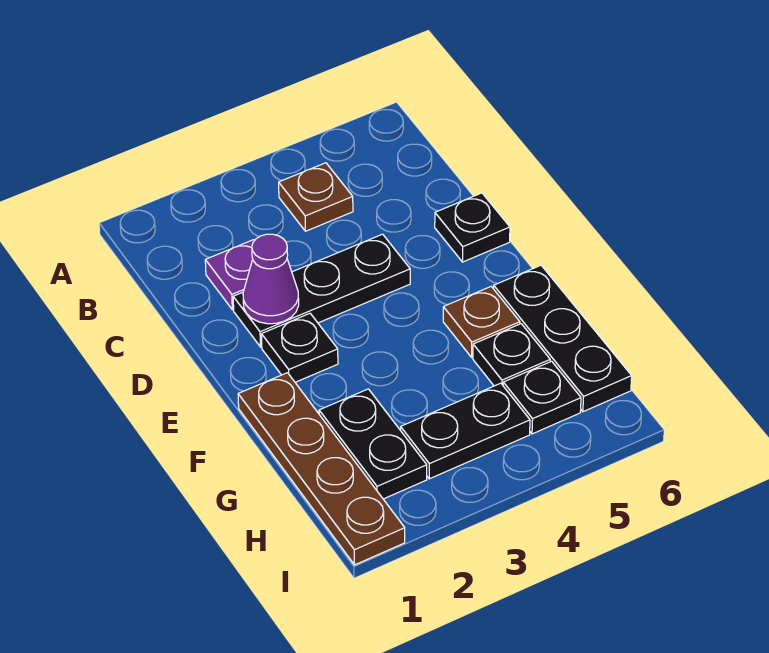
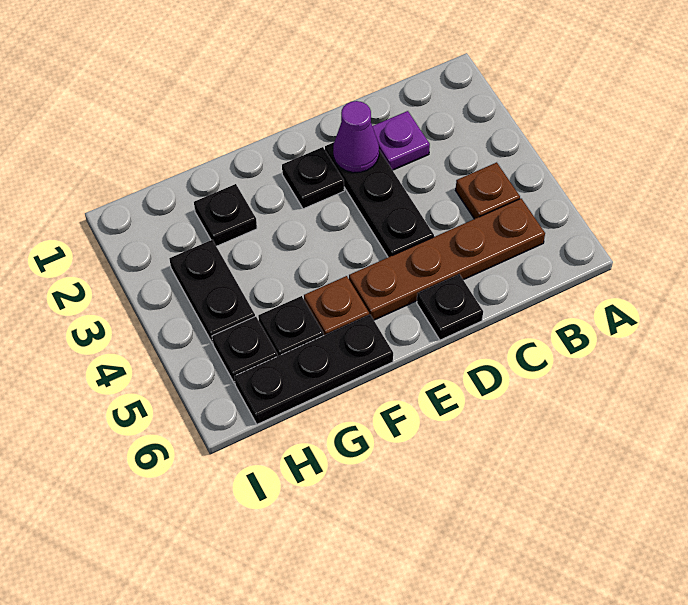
brown plate F1:I1 level 1 -> brown plate B5:E5 level 1
black plate G2:H2 level 1 -> black plate G2 level 1

